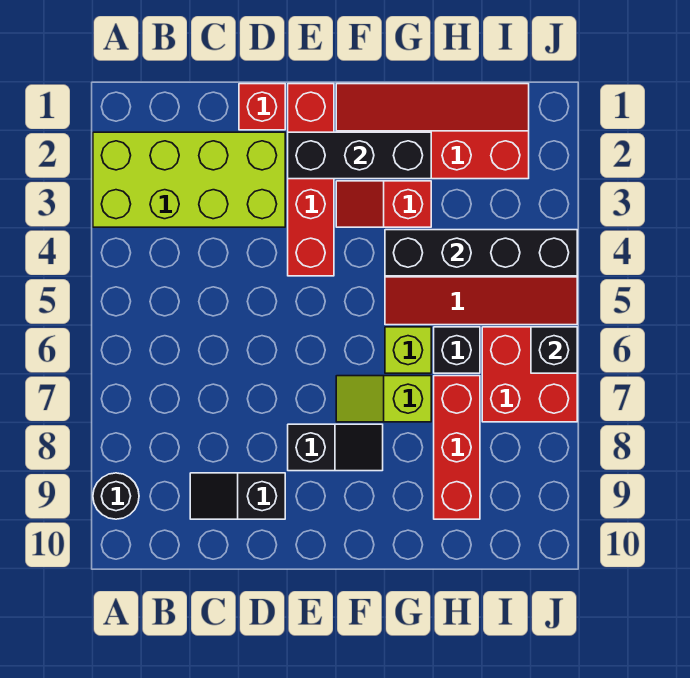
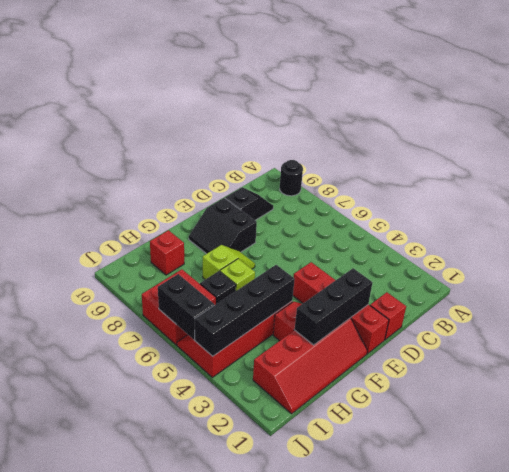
lime brick A2:D3 level 1 -> none
black slope E8:F8 level 1 top E -> black slope E8:F9 level 1 top E
red brick H7:H9 level 1 -> red brick H9 level 1
black brick J6 level 2 -> black brick J5:J6 level 2

